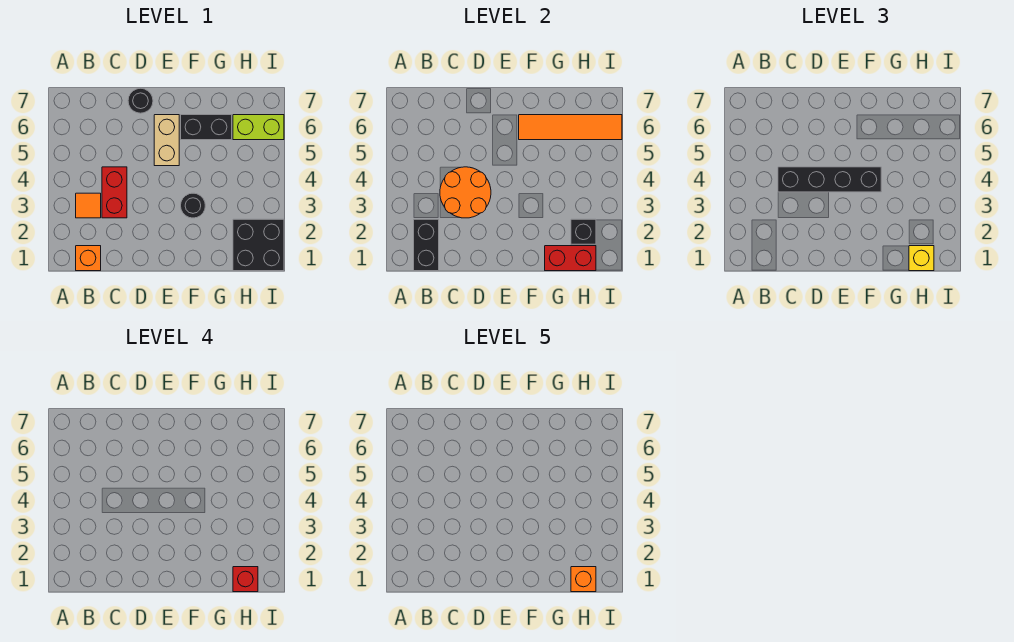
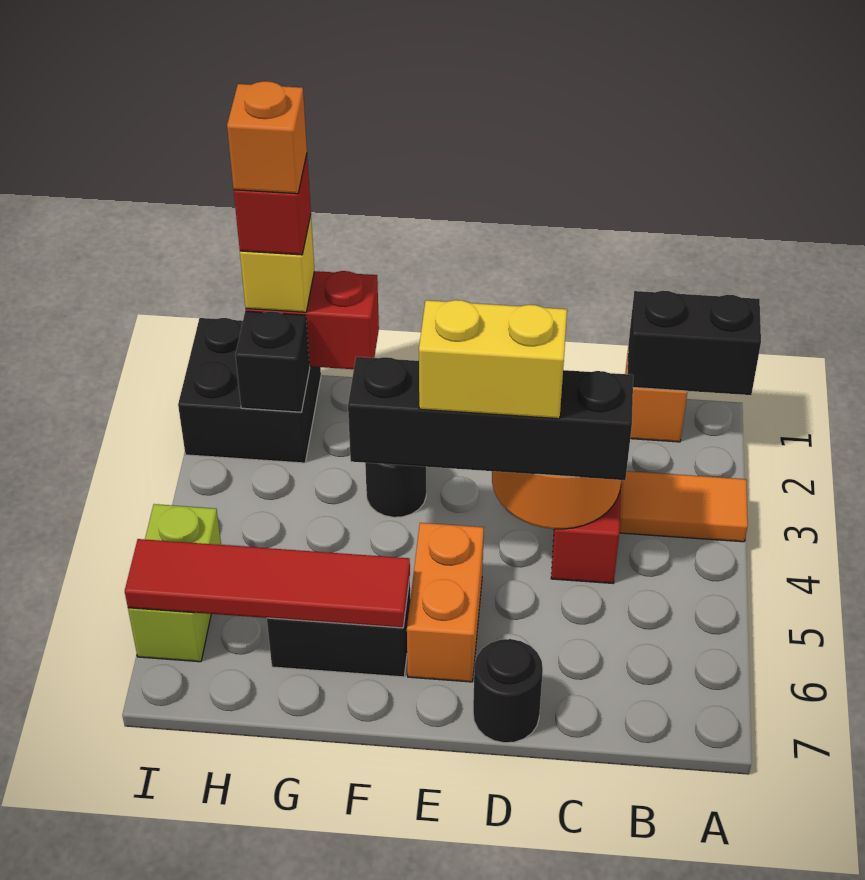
black brick B1:B2 level 2 -> black brick A1:B1 level 2
orange tile B3 level 1 -> orange tile A3:B3 level 1
none -> yellow brick D4:E4 level 4
tan brick E5:E6 level 1 -> orange brick E5:E6 level 1
orange tile F6:I6 level 2 -> red tile F6:I6 level 2
lime brick H6:I6 level 1 -> lime brick I5:I6 level 1

